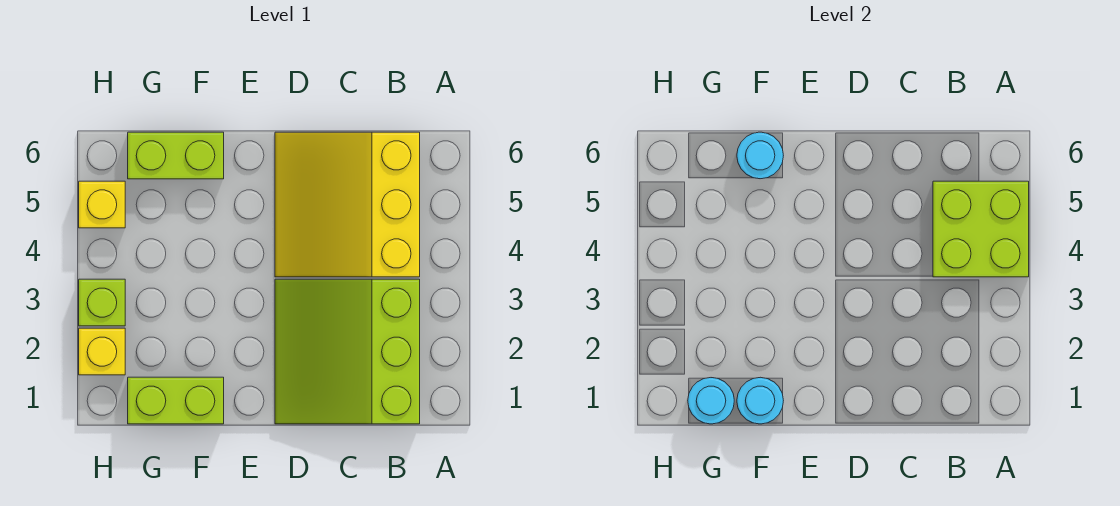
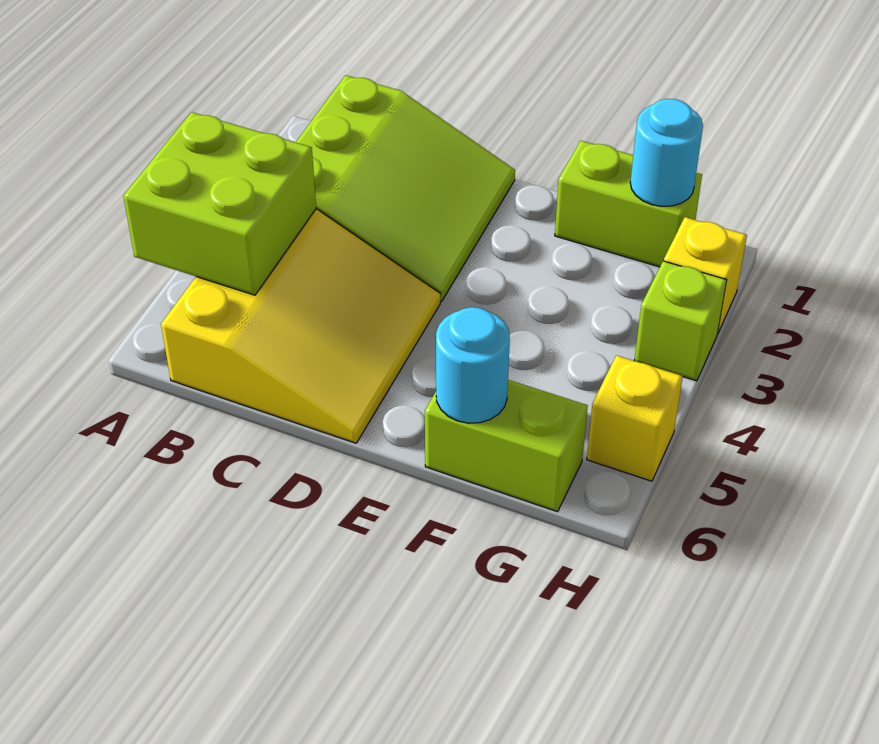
cyan round brick F1 level 2 -> none

